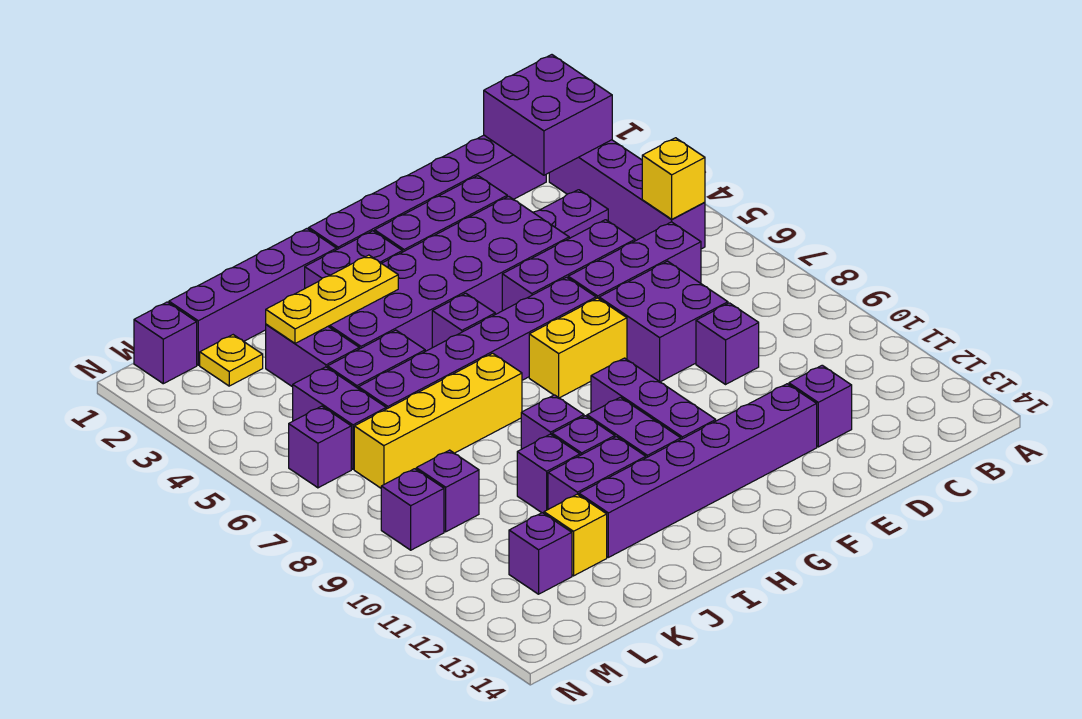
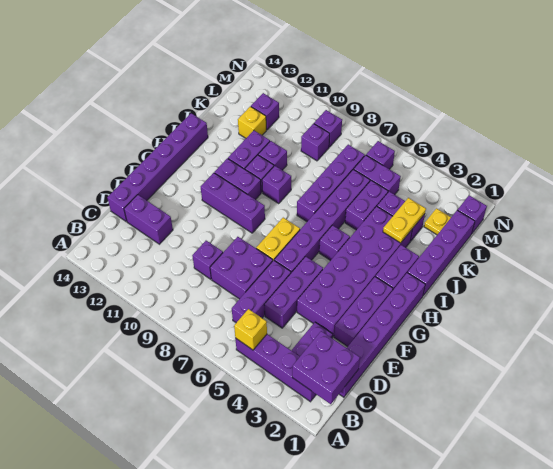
purple brick D12 level 1 -> purple brick D12:D13 level 1
purple brick E12:J12 level 1 -> purple brick D14:I14 level 1
yellow plate I3:K3 level 2 -> yellow plate J3:K3 level 2
yellow brick I7:L7 level 1 -> purple brick I7:L7 level 1

